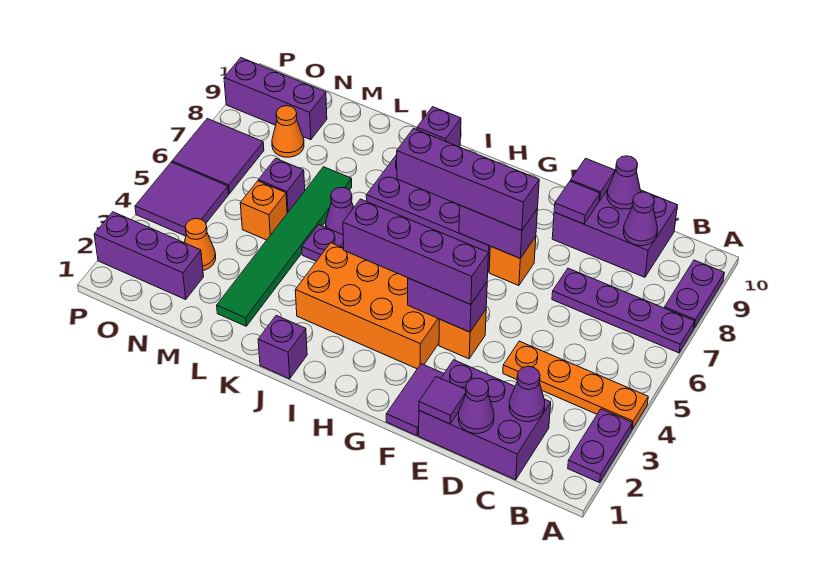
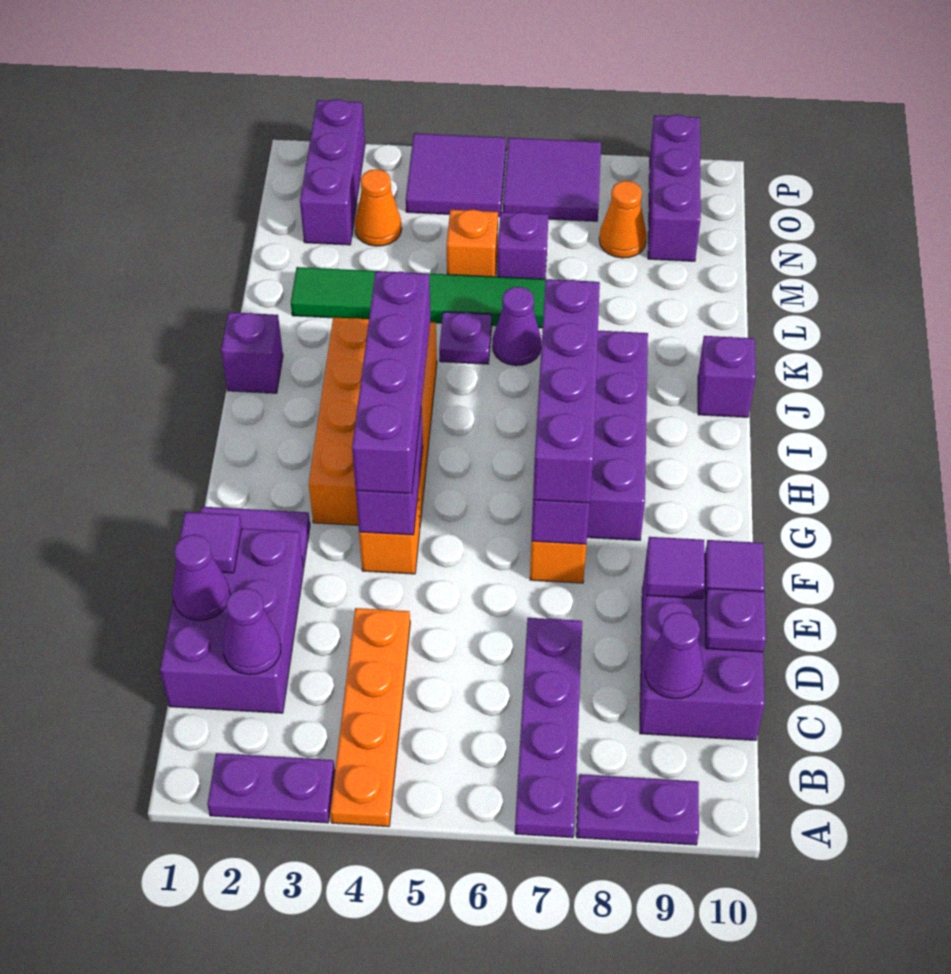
purple cone D10 level 2 -> purple plate D10 level 2

